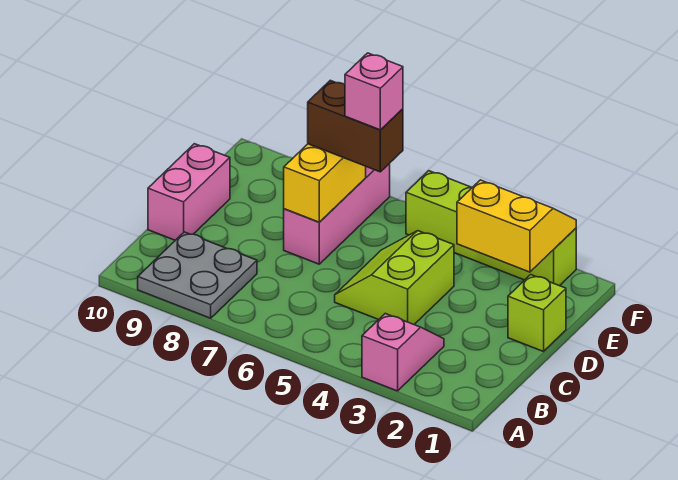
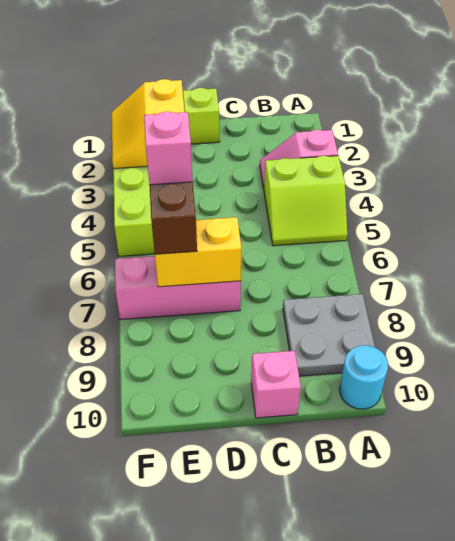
none -> cyan round brick A10 level 1
lime slope C4:D5 level 1 top 4 -> lime slope A4:B5 level 1 top 4
pink brick C10:D10 level 1 -> pink brick C10 level 1

